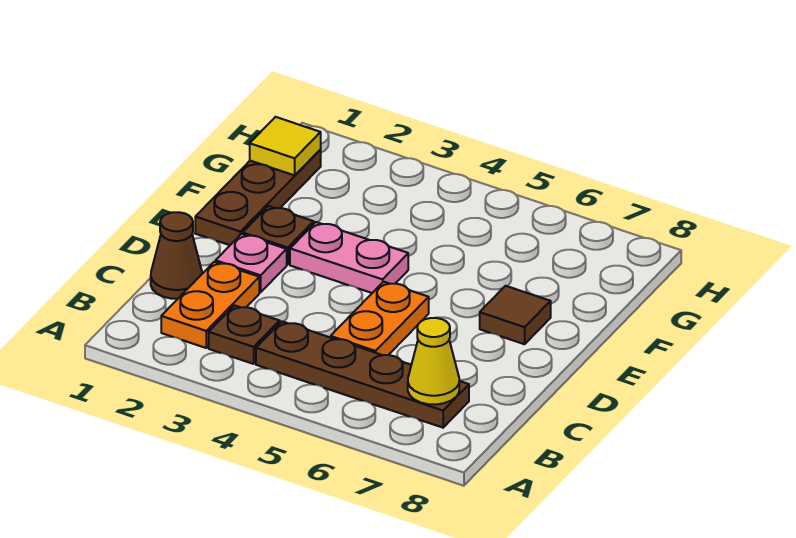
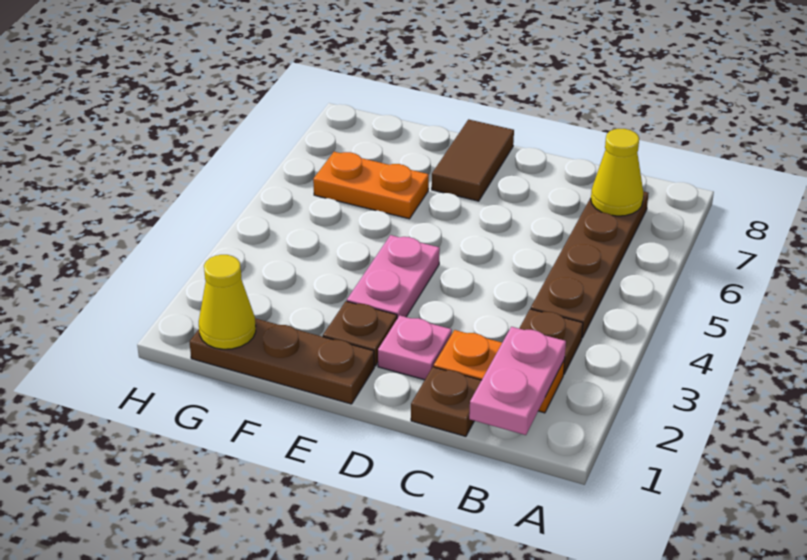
none -> pink plate B1:B2 level 2
brown cone C1 level 1 -> brown plate C1 level 1
orange plate C5:D5 level 1 -> orange plate F6:G6 level 1
brown tile E7 level 1 -> brown tile E7:E8 level 1
yellow tile G1 level 2 -> yellow cone G1 level 2

